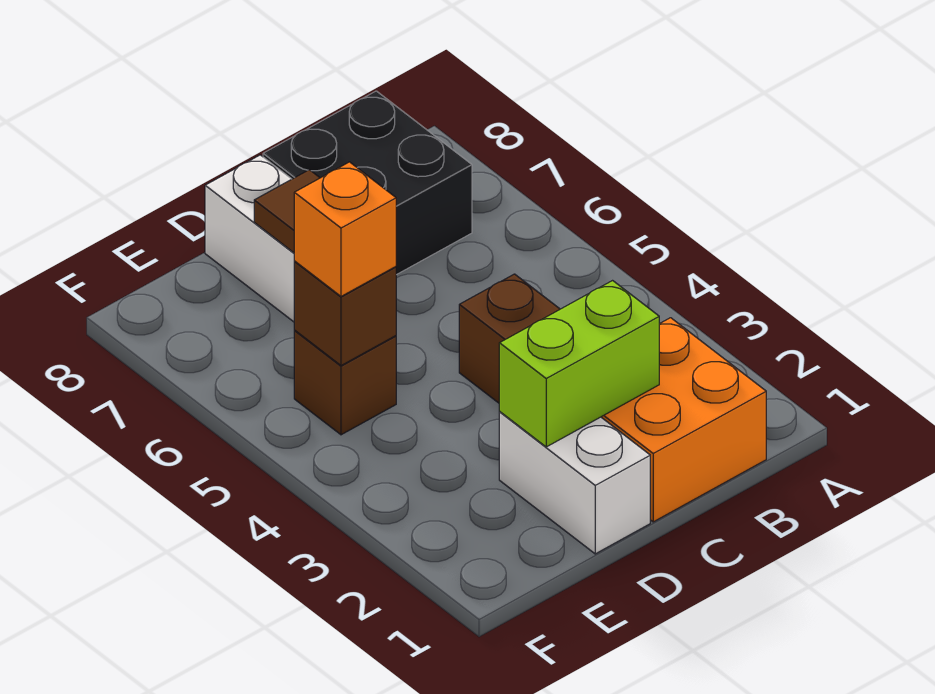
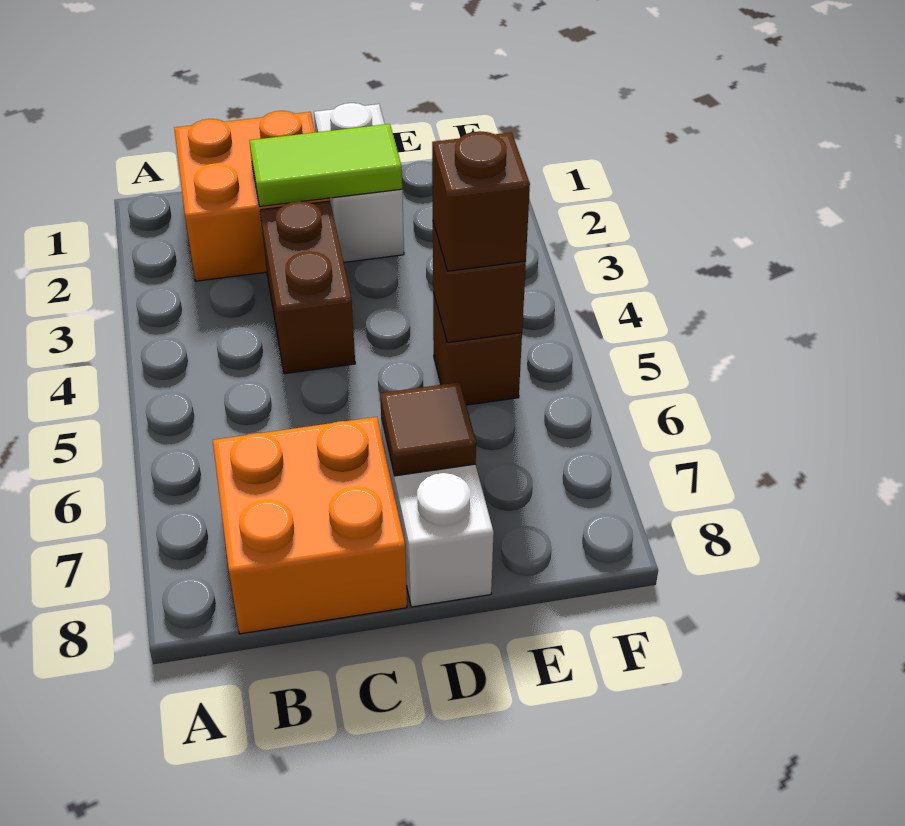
black brick B7:C8 level 1 -> orange brick B7:C8 level 1
lime brick C2:D2 level 2 -> lime tile C2:D2 level 2
orange brick E5 level 3 -> brown brick E5 level 3

